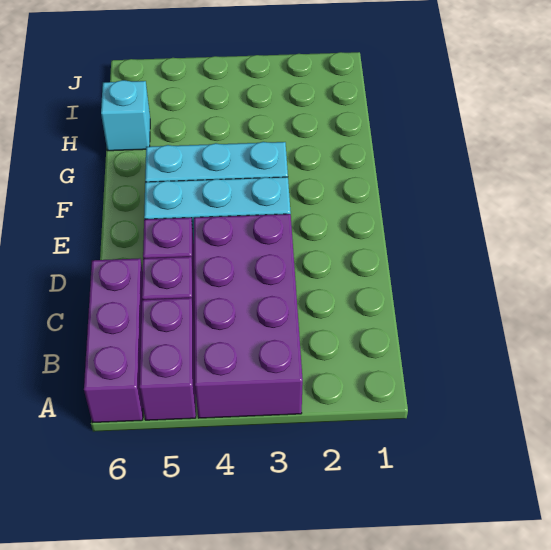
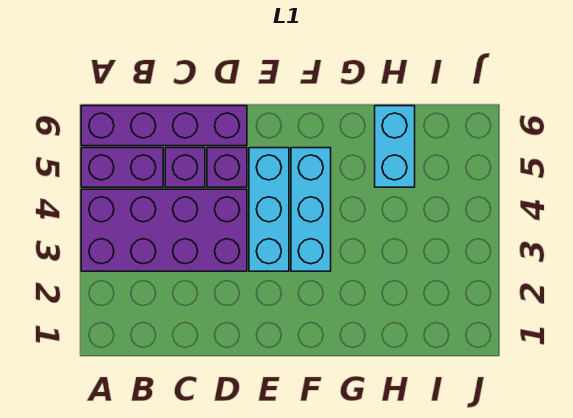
purple brick A6:C6 level 1 -> purple brick A6:D6 level 1
cyan brick H6 level 1 -> cyan brick H5:H6 level 1

